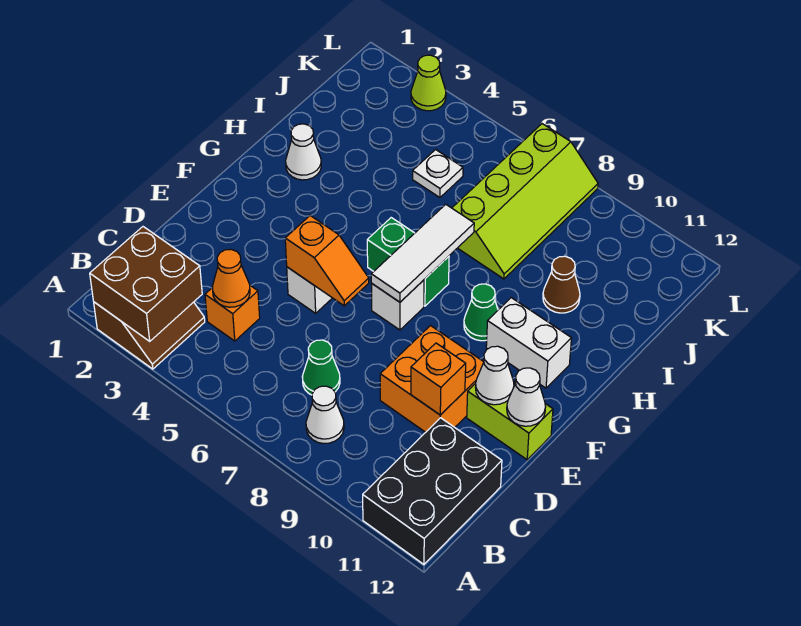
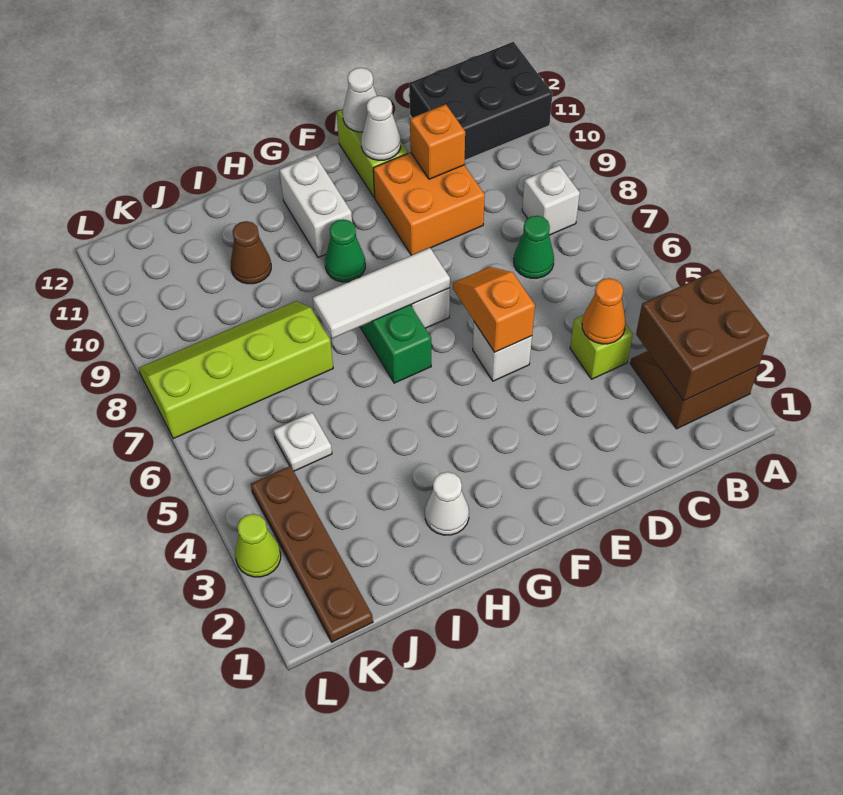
white cone B8 level 1 -> white brick B8 level 1
orange brick C4 level 1 -> lime brick C4 level 1
none -> brown plate K1:K4 level 1

